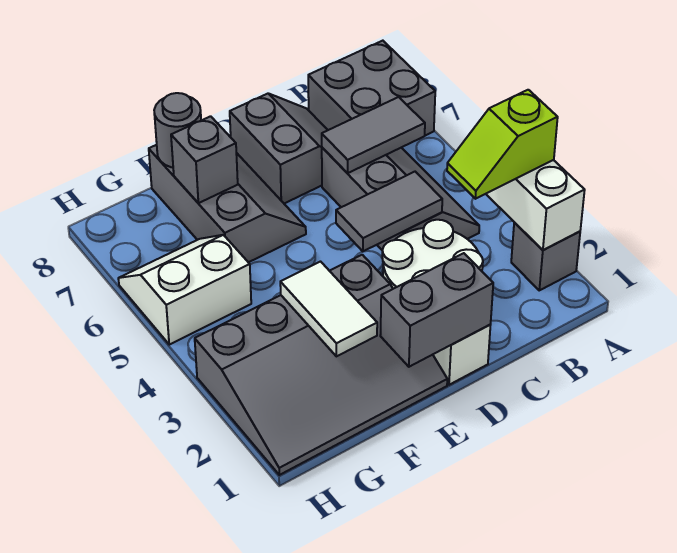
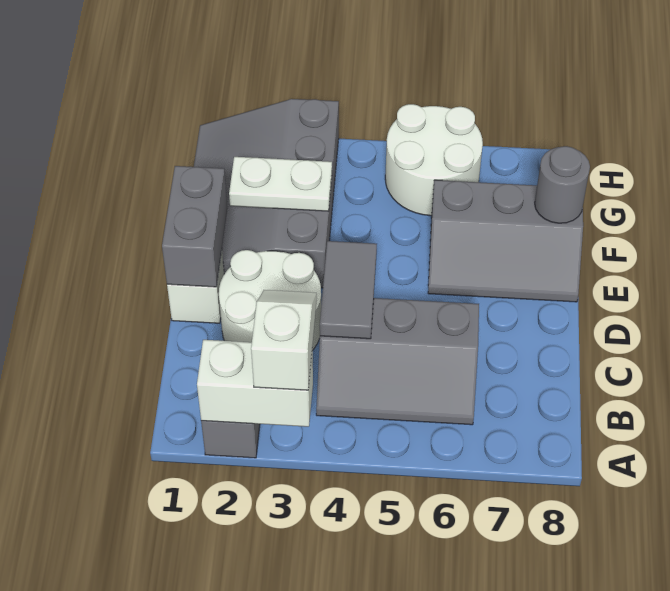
lime slope A3:B3 level 3 top A -> white slope A3:B3 level 3 top A
grey brick A7:B8 level 1 -> none
grey tile B6:C6 level 2 -> none
grey slope C7:D8 level 1 top D -> none
white tile F2:F3 level 2 -> white plate F2:F3 level 2
grey brick F7 level 2 -> none
white slope G5:H6 level 1 top 5 -> white round brick G5:H6 level 1

